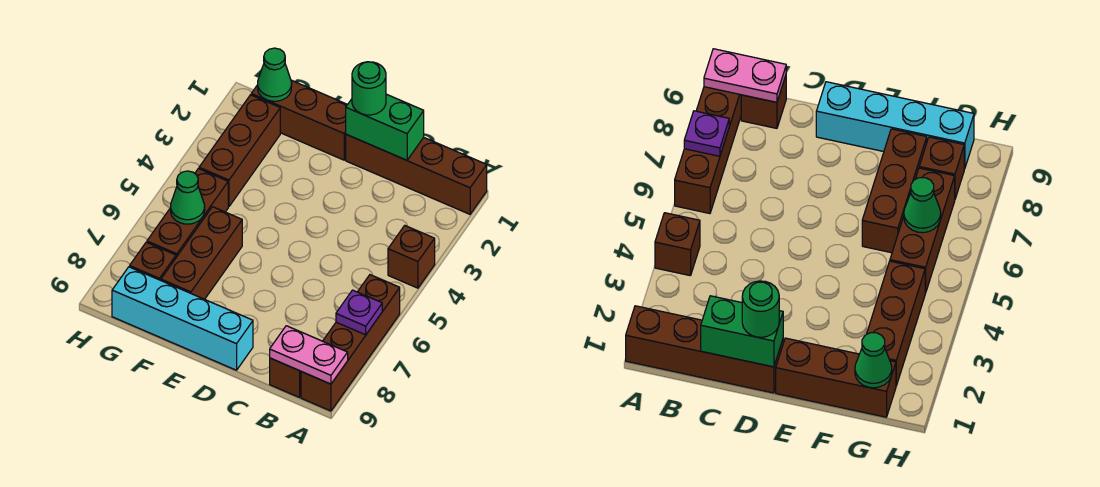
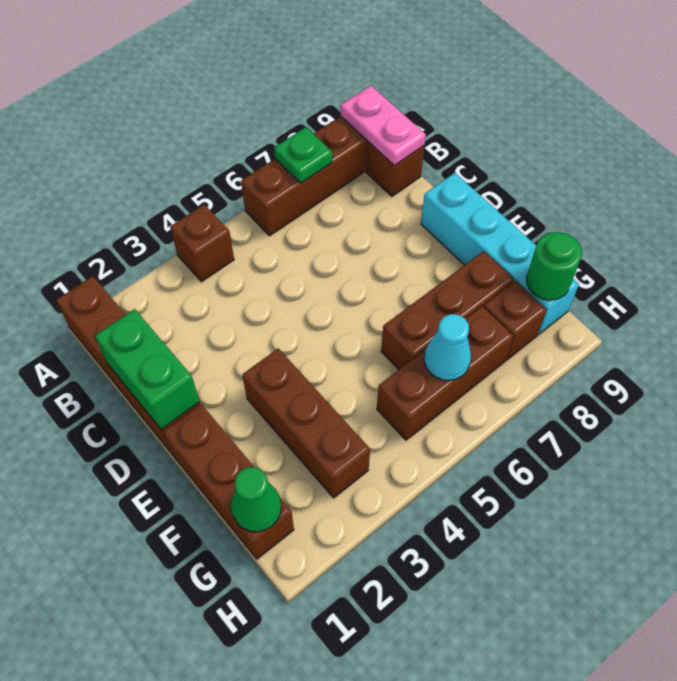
purple plate A7 level 2 -> green plate A7 level 2
green round brick D1 level 3 -> green round brick G9 level 2
brown brick G2:G4 level 1 -> brown brick E3:G3 level 1
green cone G6 level 2 -> cyan cone G6 level 2

